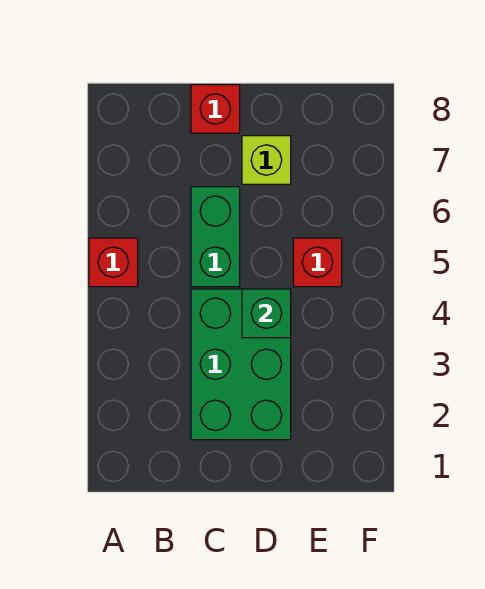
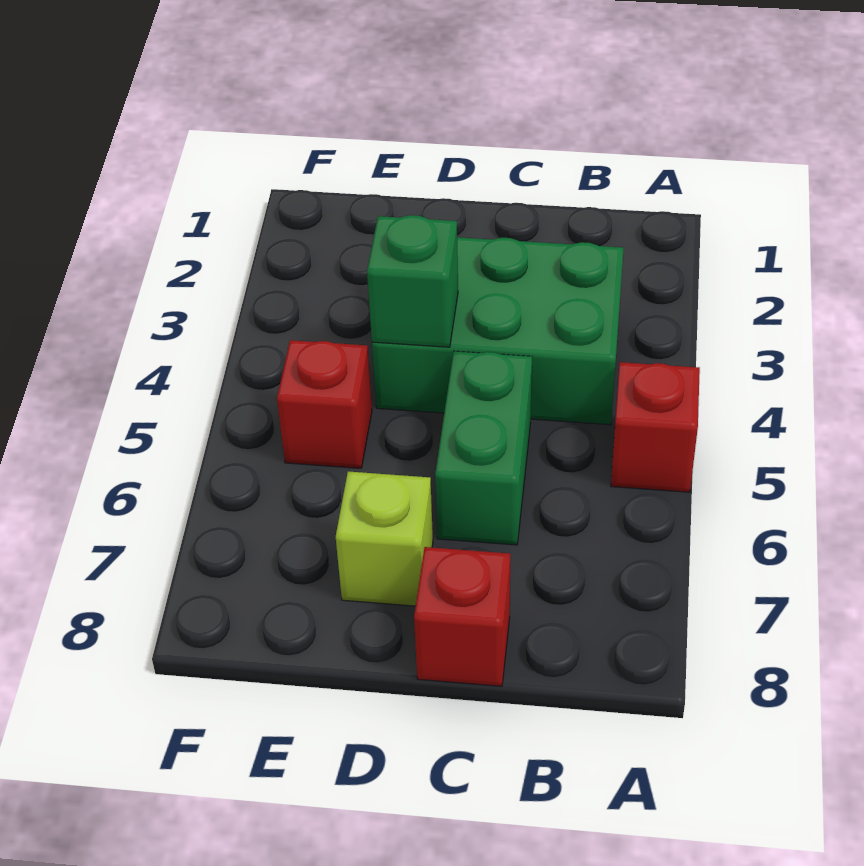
green brick C2:D4 level 1 -> green brick B3:D4 level 1

